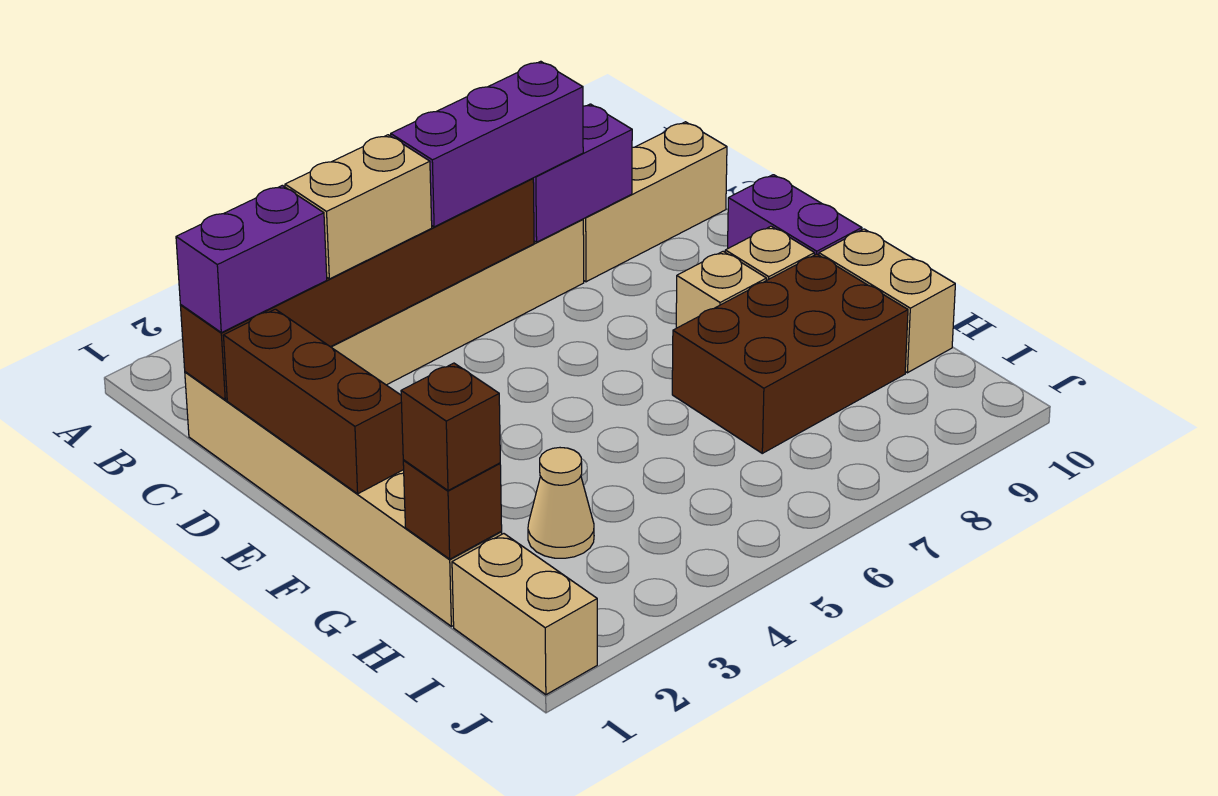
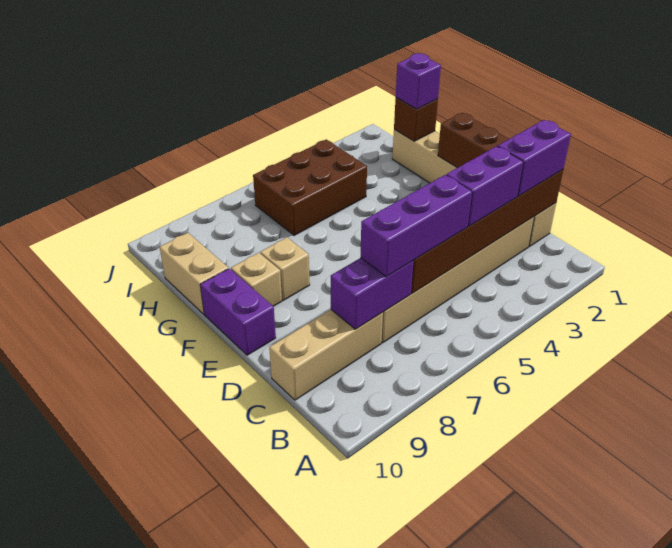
tan brick C3:C4 level 3 -> purple brick C3:C4 level 3
brown brick G7:H9 level 1 -> brown brick H4:I6 level 1
brown brick H1 level 3 -> purple brick H1 level 3
tan cone H3 level 1 -> none
tan brick I1:J1 level 1 -> none

